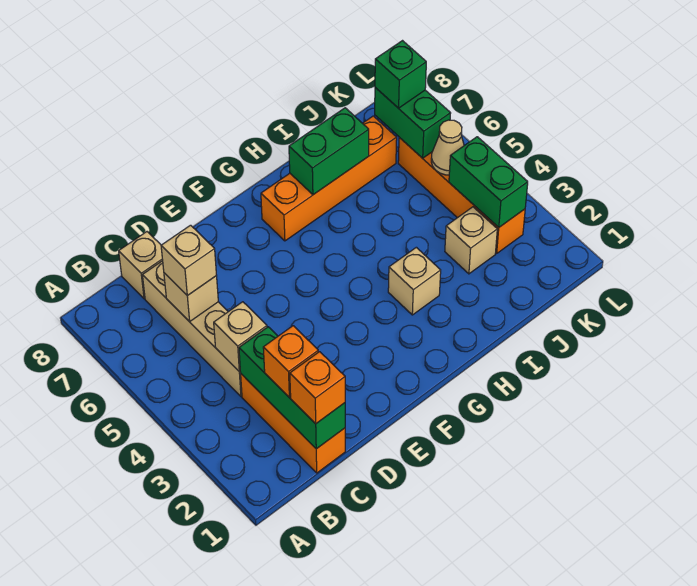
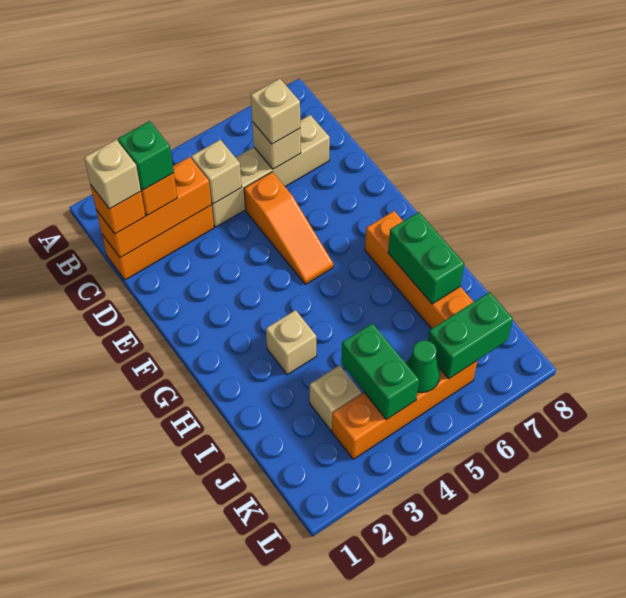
green brick C1:C3 level 2 -> orange brick C1:C3 level 2
tan brick C8 level 1 -> tan brick C1 level 4
none -> orange slope D5:F5 level 1 top D
green brick K3:K4 level 2 -> green brick J4:K4 level 2
tan cone K5 level 2 -> green cone K5 level 2
green brick K7 level 3 -> green brick C2 level 4

